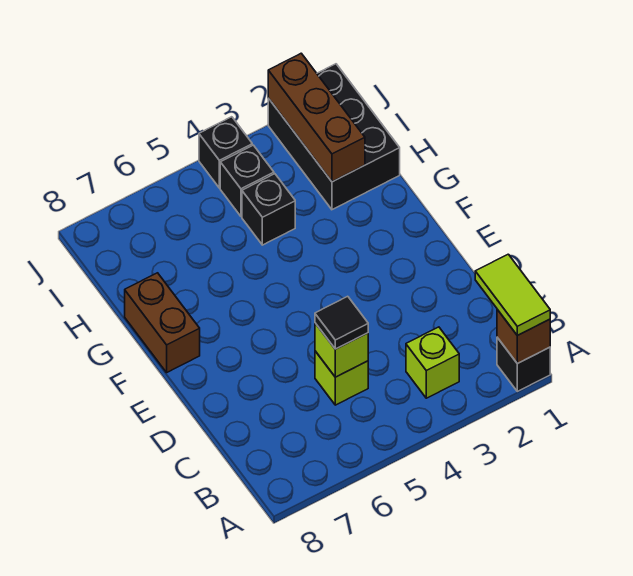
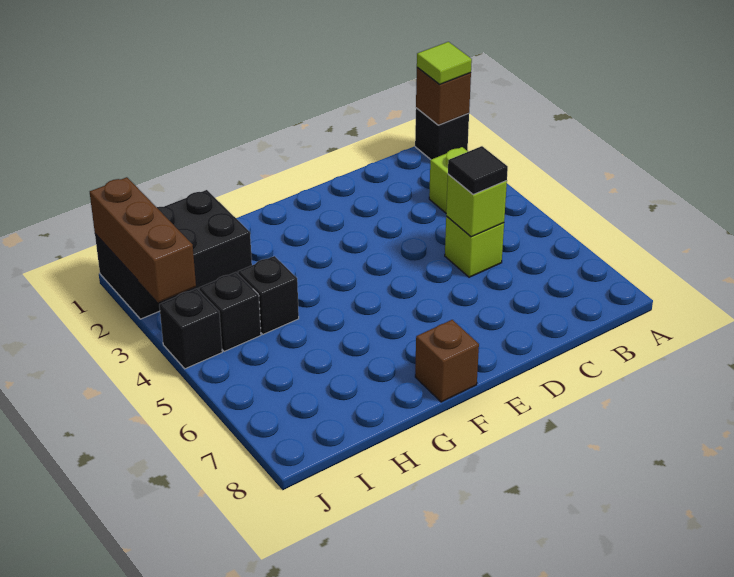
lime tile A1:B1 level 3 -> lime tile A1 level 3
brown brick F8:G8 level 1 -> brown brick F8 level 1
brown brick H2:J2 level 2 -> brown brick J1:J3 level 2

